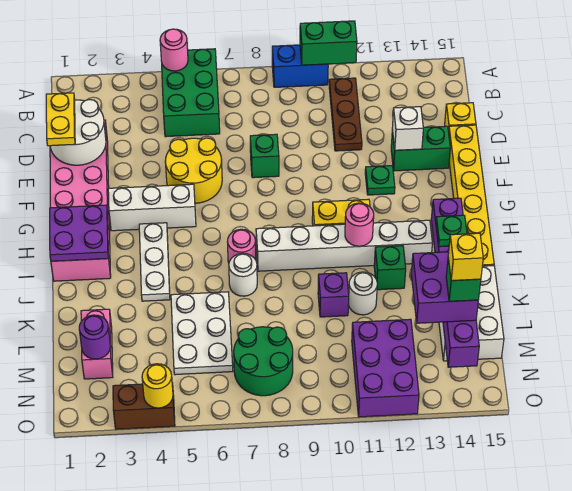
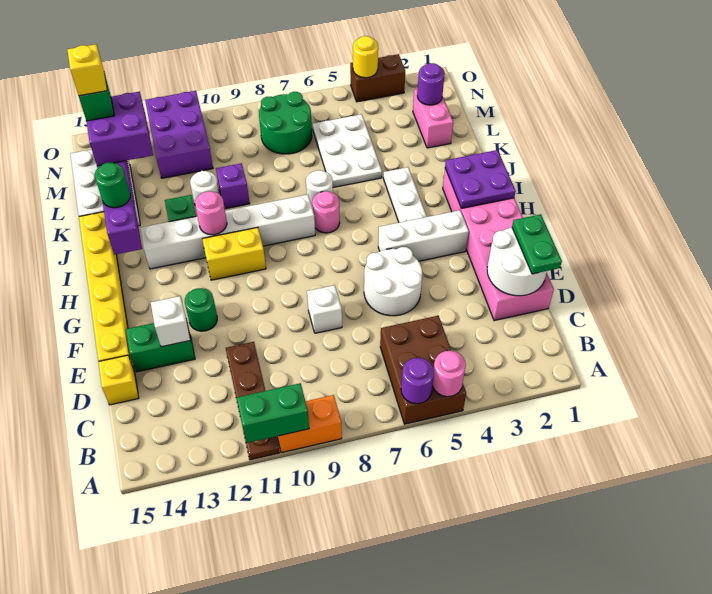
green brick A5:C6 level 1 -> brown brick A5:C6 level 1
none -> purple round brick A6 level 2
blue brick A9:A10 level 1 -> orange brick A9:A10 level 1
brown plate B11:D11 level 1 -> brown plate A11:D11 level 1
yellow plate D1:E1 level 3 -> green plate D1:E1 level 3
yellow round brick E5:F6 level 1 -> white round brick E5:F6 level 1
green brick E8 level 1 -> white brick E8 level 1
green plate F12 level 1 -> green round brick F12 level 1
green plate J14 level 3 -> green round brick J14 level 3

